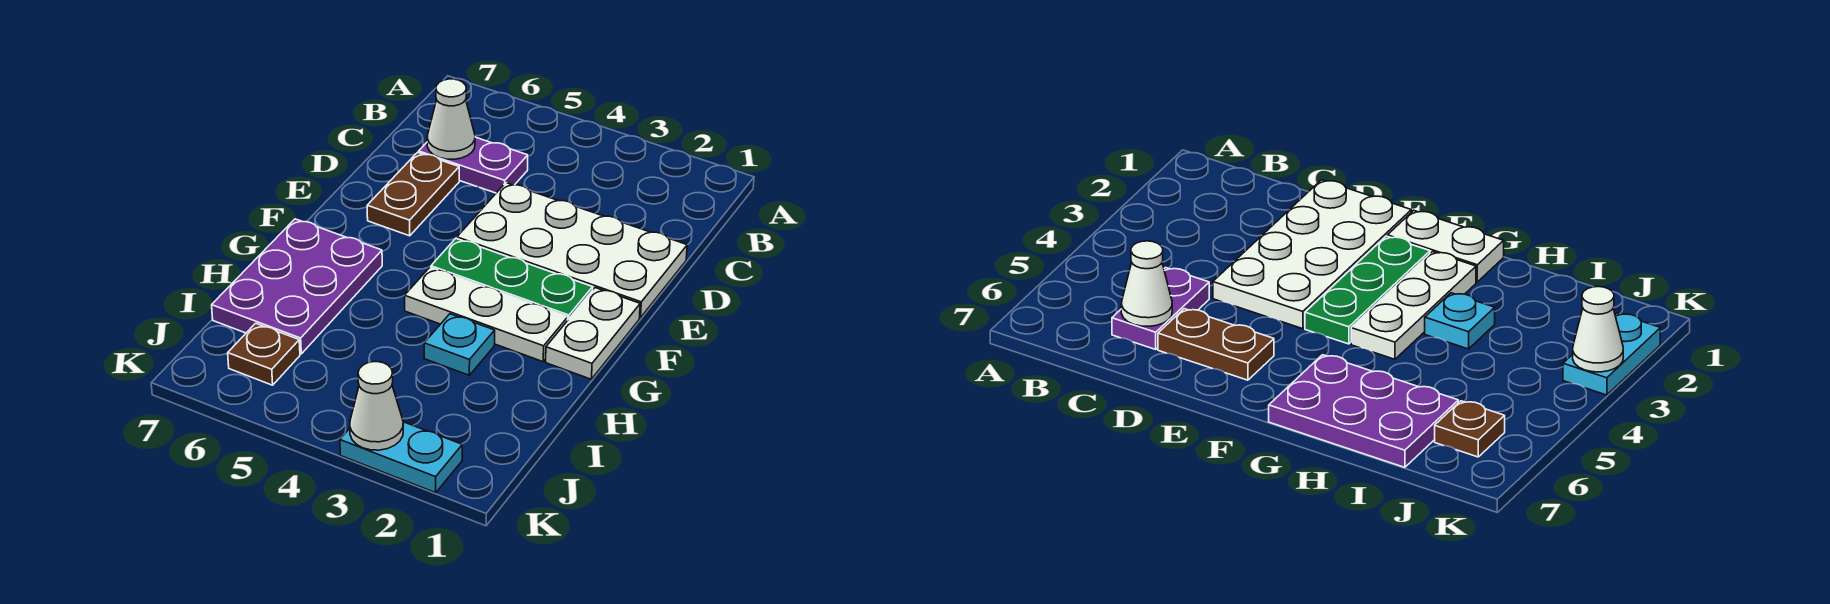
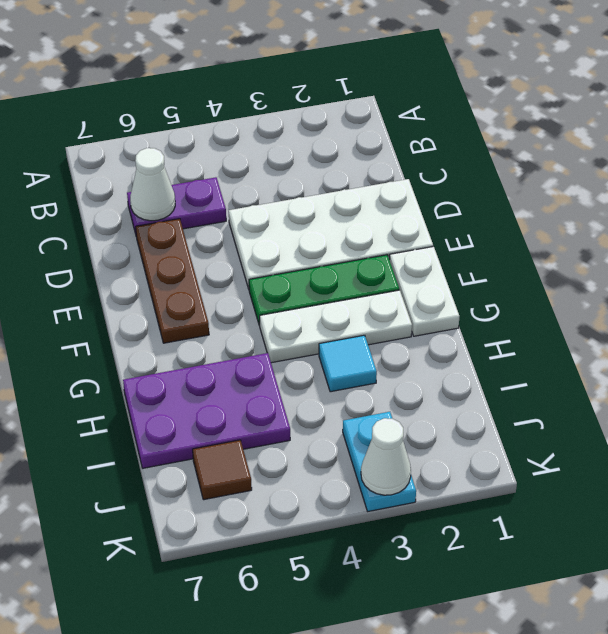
brown plate D6:E6 level 1 -> brown plate D6:F6 level 1
purple plate G6:I7 level 1 -> purple plate H5:I7 level 1
cyan plate H3 level 1 -> cyan tile H3 level 1
brown plate J6 level 1 -> brown tile J6 level 1
cyan plate K2:K3 level 1 -> cyan plate J3:K3 level 1

